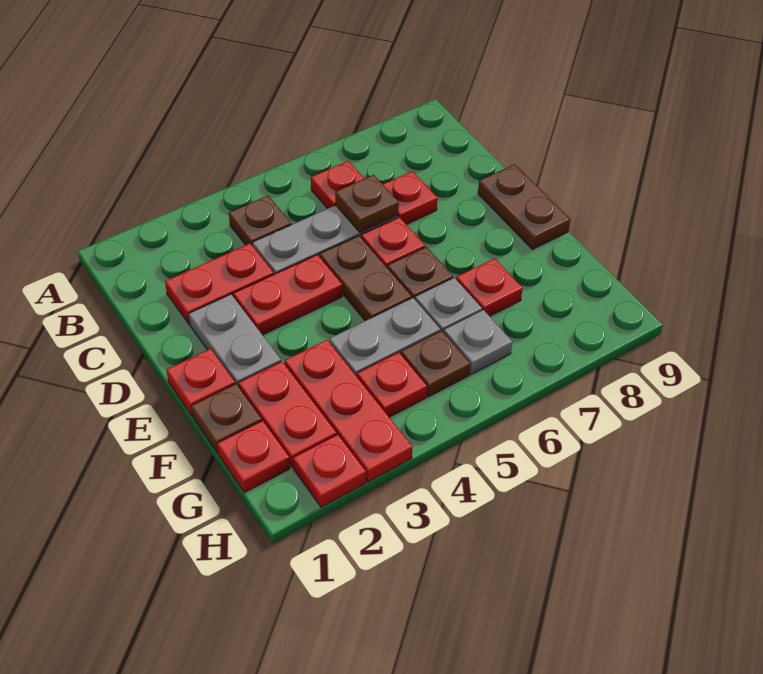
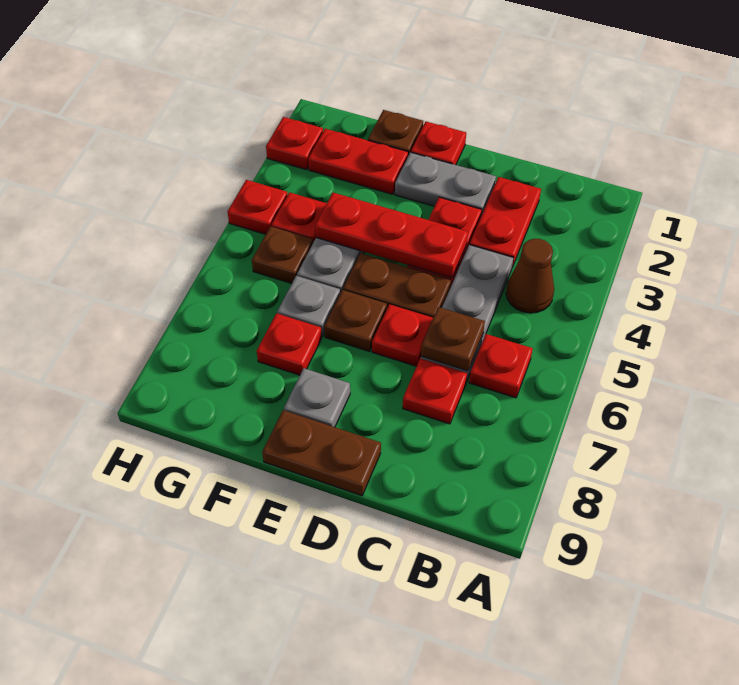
brown plate B4 level 1 -> brown cone B4 level 1
red plate F3:H3 level 1 -> red plate D4:F4 level 2
red plate G1 level 1 -> red plate H4 level 1
grey plate G6 level 1 -> grey plate E8 level 1

